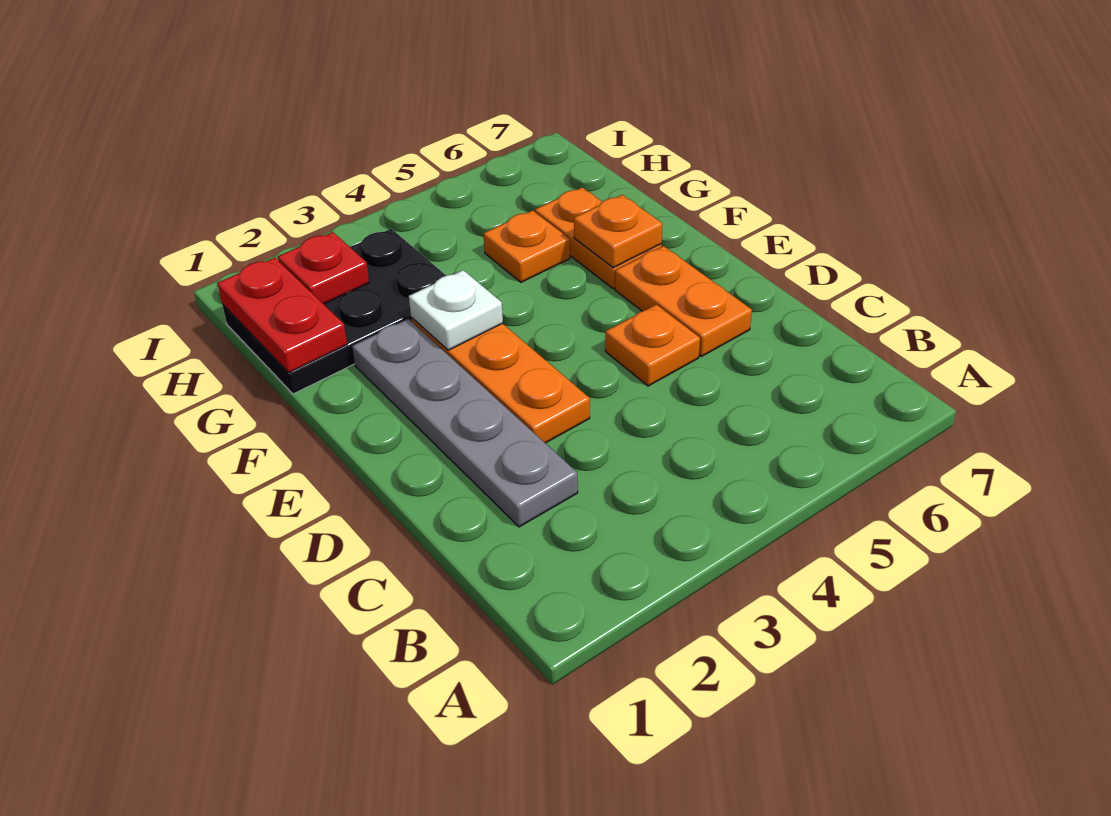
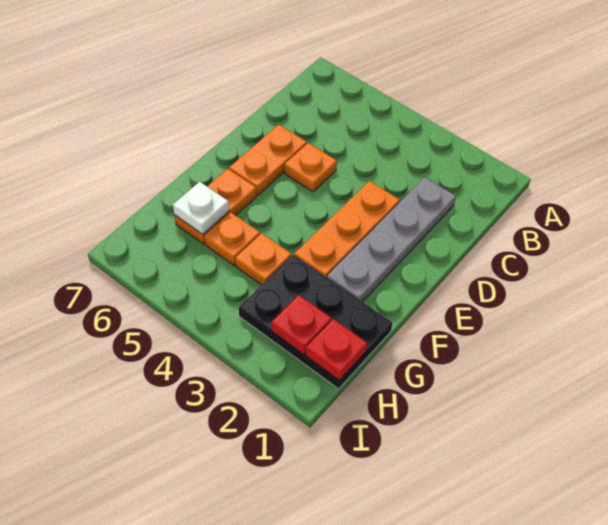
white plate F3 level 2 -> white plate G6 level 2
orange plate F6 level 2 -> orange plate G4 level 1
red plate G1:H1 level 2 -> red plate H1 level 2

